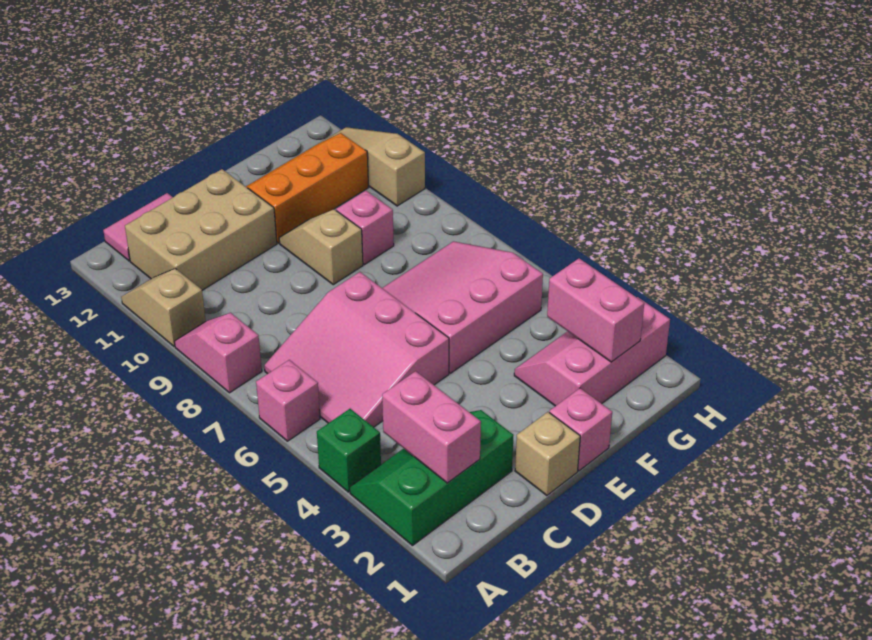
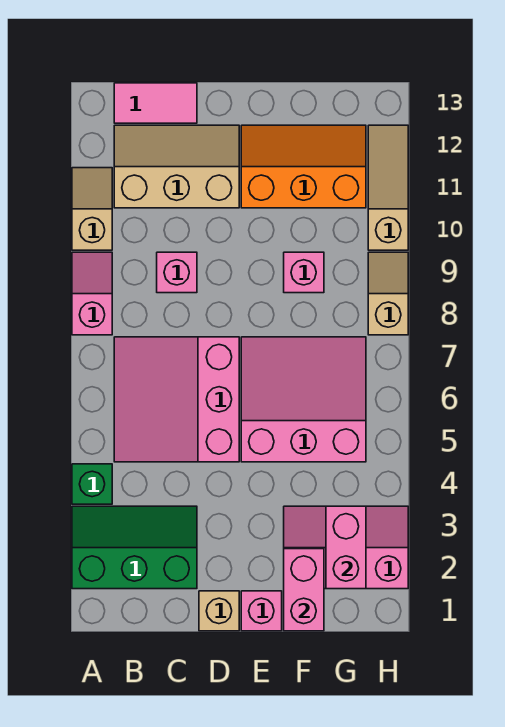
pink brick A6 level 1 -> pink brick C9 level 1
pink brick B2:B3 level 2 -> pink brick F1:F2 level 2
tan brick B11:D12 level 1 -> tan slope B11:D12 level 1 top 11
tan slope E9:E10 level 1 top 9 -> tan slope H8:H9 level 1 top 8

